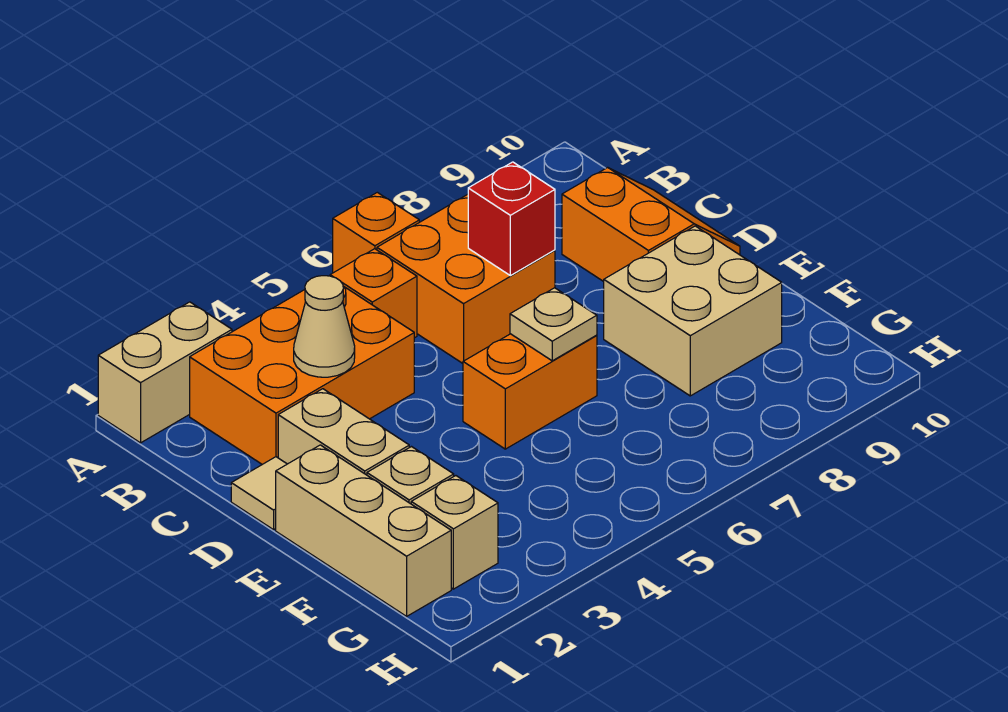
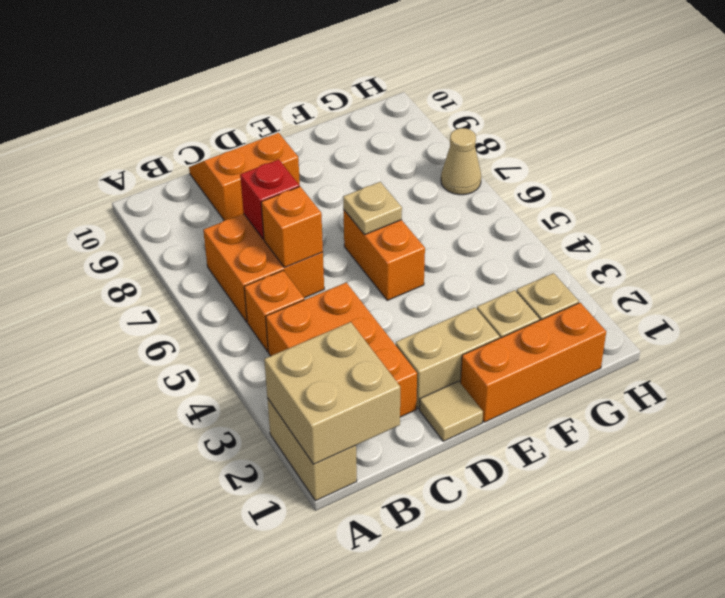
orange brick A6 level 1 -> orange brick C6 level 2
tan cone C3 level 2 -> tan cone H7 level 1
tan brick E1:G1 level 1 -> orange brick E1:G1 level 1
tan brick E8:F9 level 1 -> tan brick A1:B2 level 2

